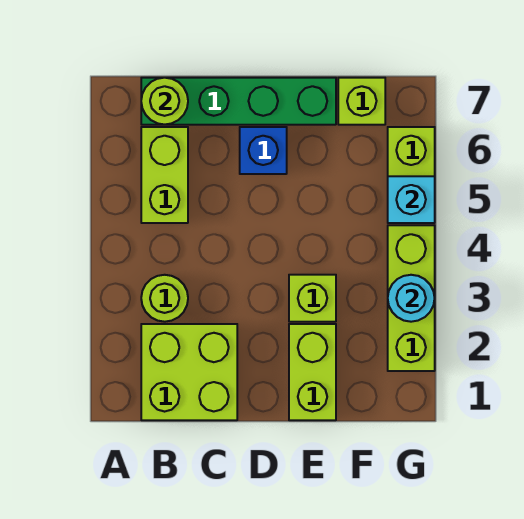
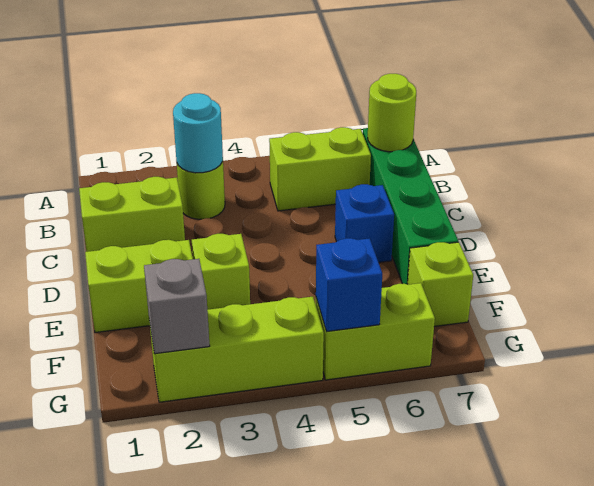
lime brick B1:C2 level 1 -> lime brick C1:C2 level 1
none -> grey brick G2 level 2
cyan round brick G3 level 2 -> cyan round brick B3 level 2
cyan brick G5 level 2 -> blue brick G5 level 2

